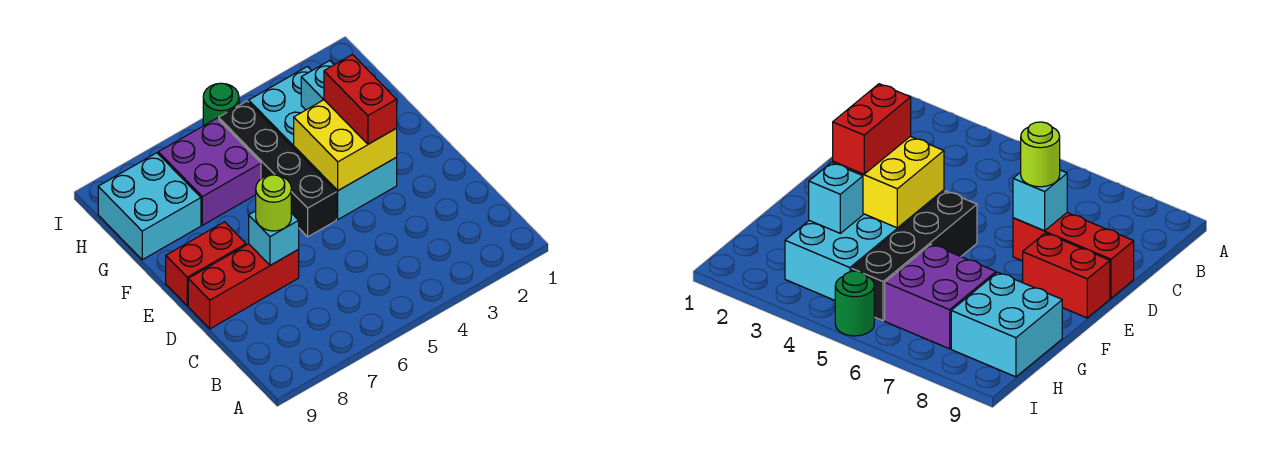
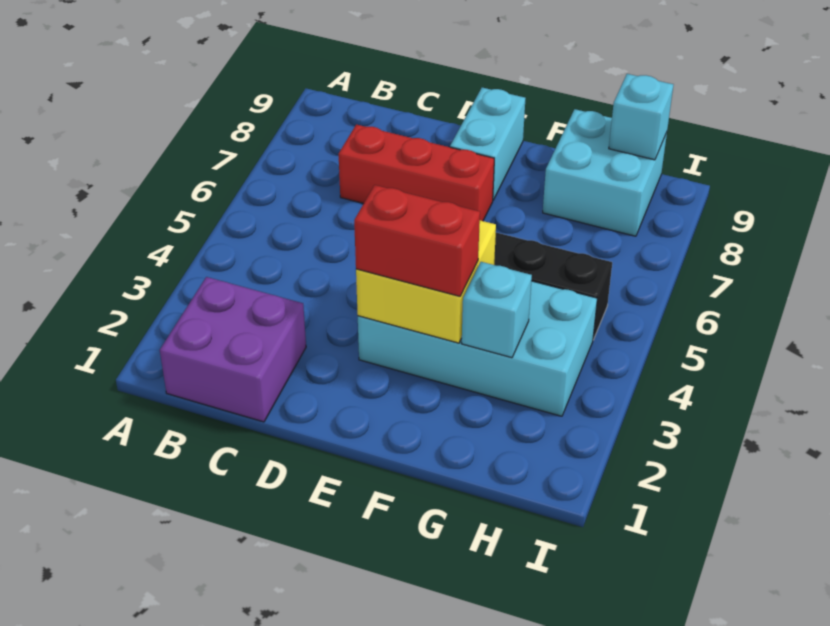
red brick D7:D9 level 1 -> red brick C7:E7 level 1
cyan brick D7 level 2 -> cyan brick H9 level 2
lime round brick D7 level 3 -> none
red brick E8:E9 level 1 -> cyan brick E8:E9 level 1
purple brick G6:H7 level 1 -> purple brick B1:C2 level 1
green round brick I5 level 1 -> none

